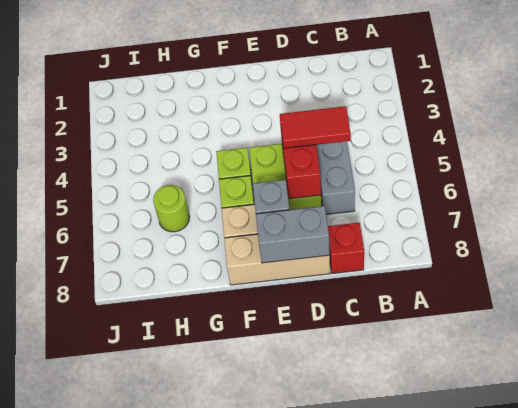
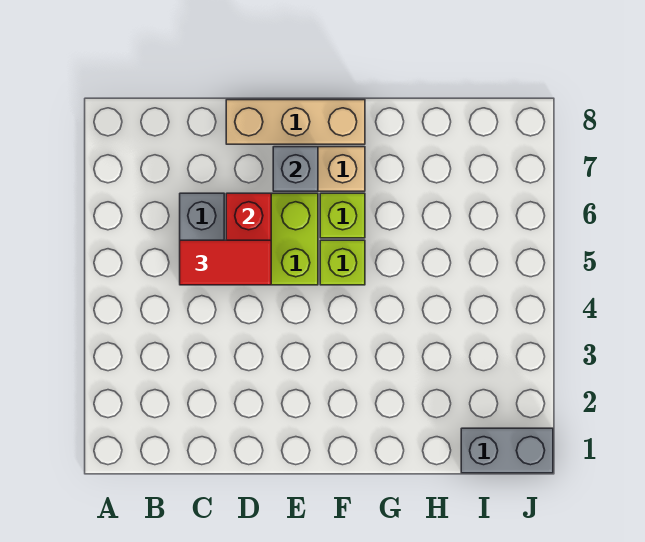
red brick C8 level 1 -> none
grey brick D8:E8 level 2 -> grey brick I1:J1 level 1
lime round brick H6 level 1 -> none

